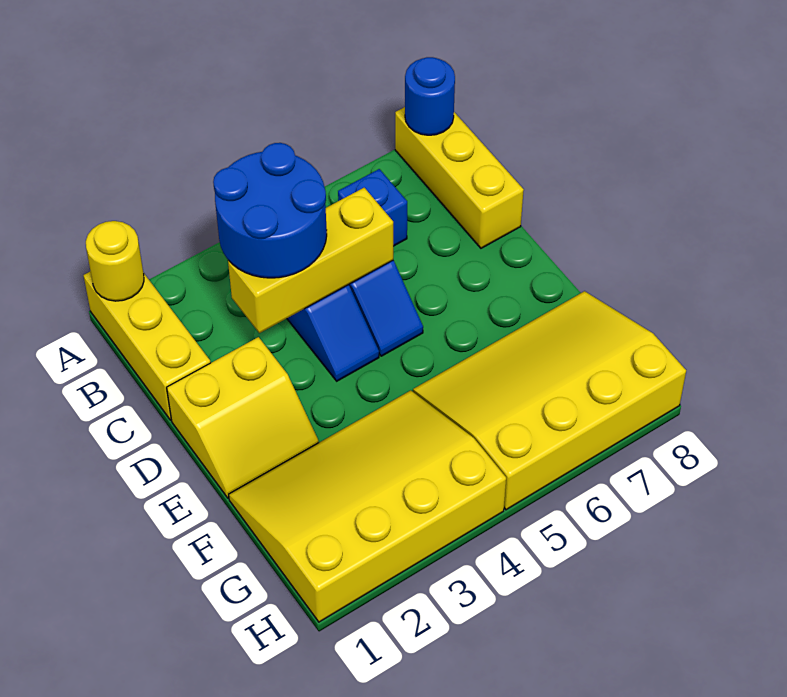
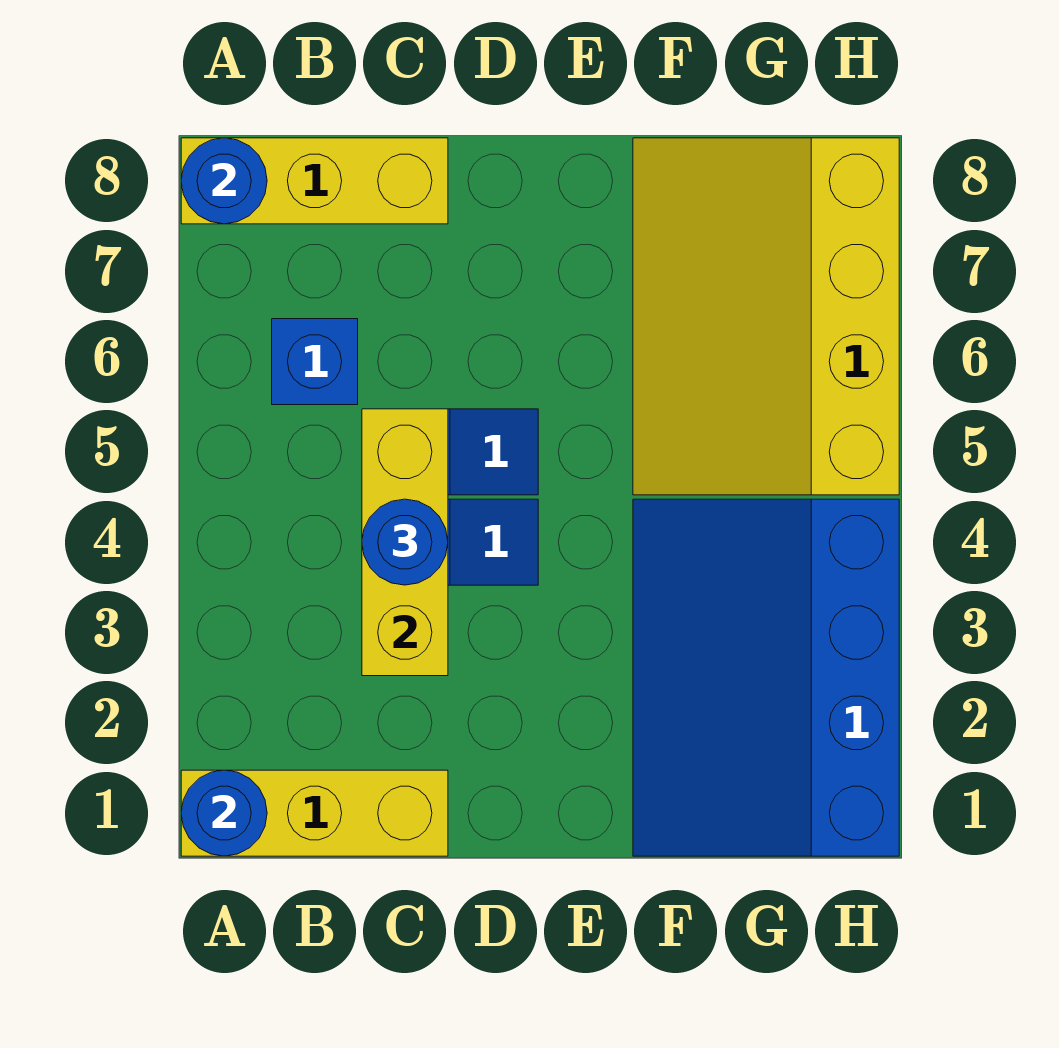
yellow round brick A1 level 2 -> blue round brick A1 level 2
blue round brick B3:C4 level 3 -> blue round brick C4 level 3
yellow slope D1:E2 level 1 top D -> none
yellow slope F1:H4 level 1 top H -> blue slope F1:H4 level 1 top H

